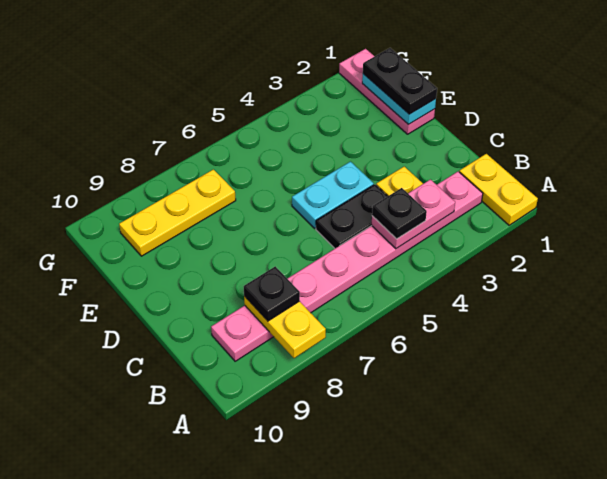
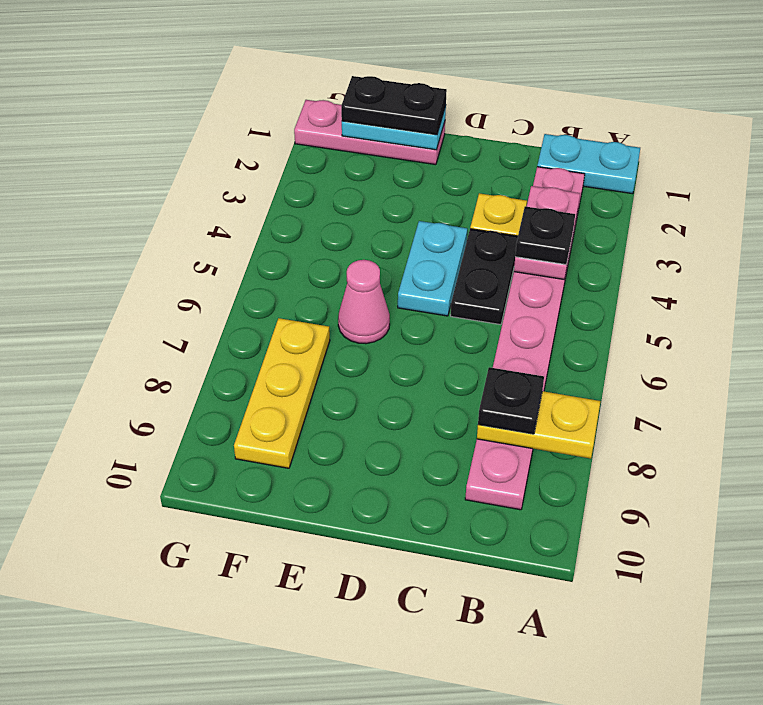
yellow plate A1:B1 level 1 -> cyan plate A1:B1 level 1
none -> pink cone E6 level 1

